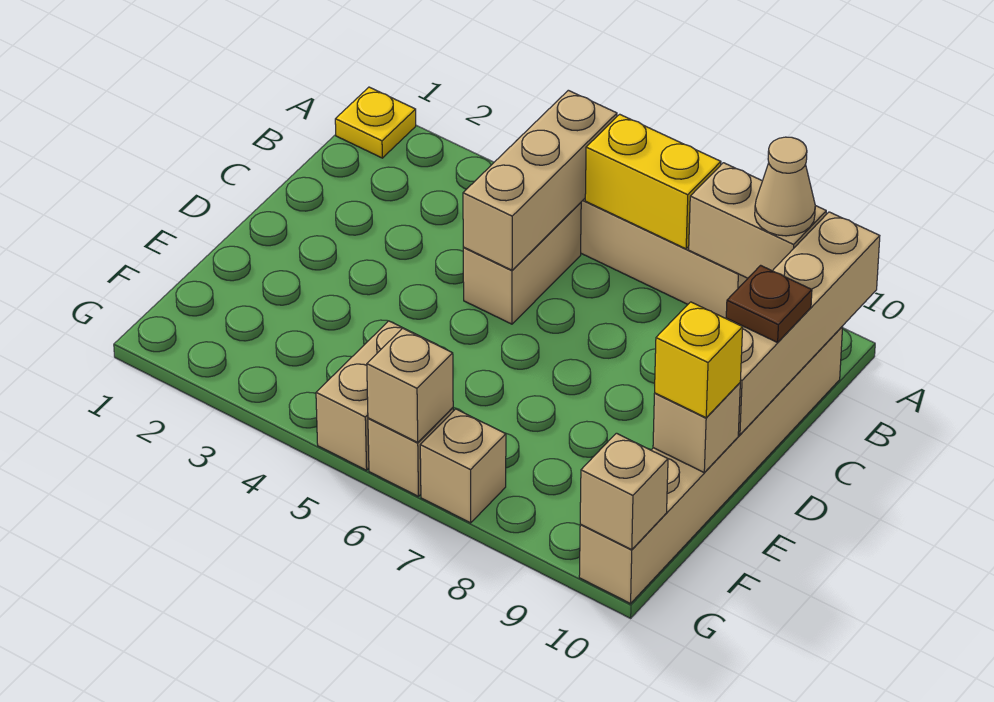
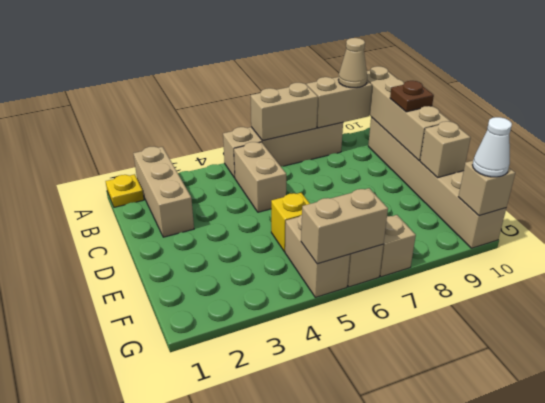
tan brick A5:C5 level 2 -> tan brick A2:C2 level 1
yellow brick A6:A7 level 2 -> tan brick A6:A7 level 2
yellow brick E10 level 3 -> yellow brick E5 level 1
tan brick G6 level 2 -> tan brick G5:G6 level 2
none -> white cone G10 level 3

